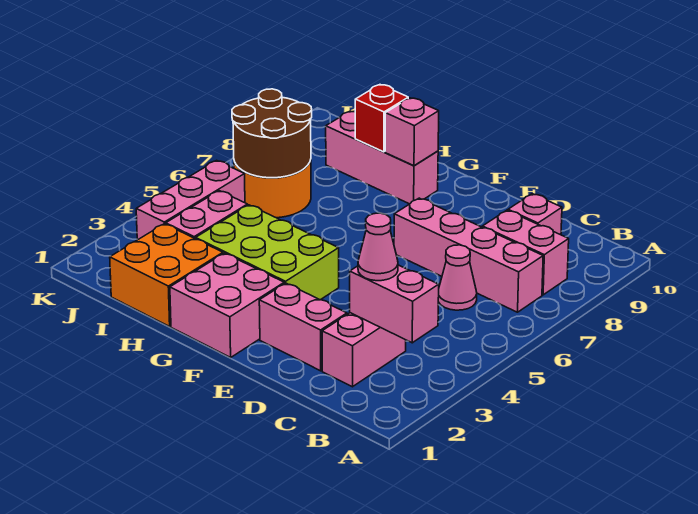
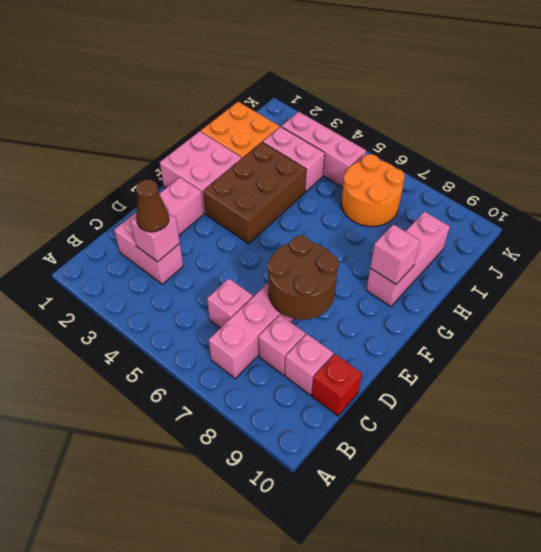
pink brick B3:C3 level 2 -> pink brick C3 level 2
pink brick B8:C8 level 1 -> pink brick C8 level 1
pink cone C3 level 3 -> brown cone C3 level 3
pink cone C6 level 1 -> pink brick C6 level 1
lime brick F3:H4 level 1 -> brown brick F3:H4 level 1
red brick H9 level 2 -> red brick C10 level 1
brown round brick I6:J7 level 2 -> brown round brick D7:E8 level 2

